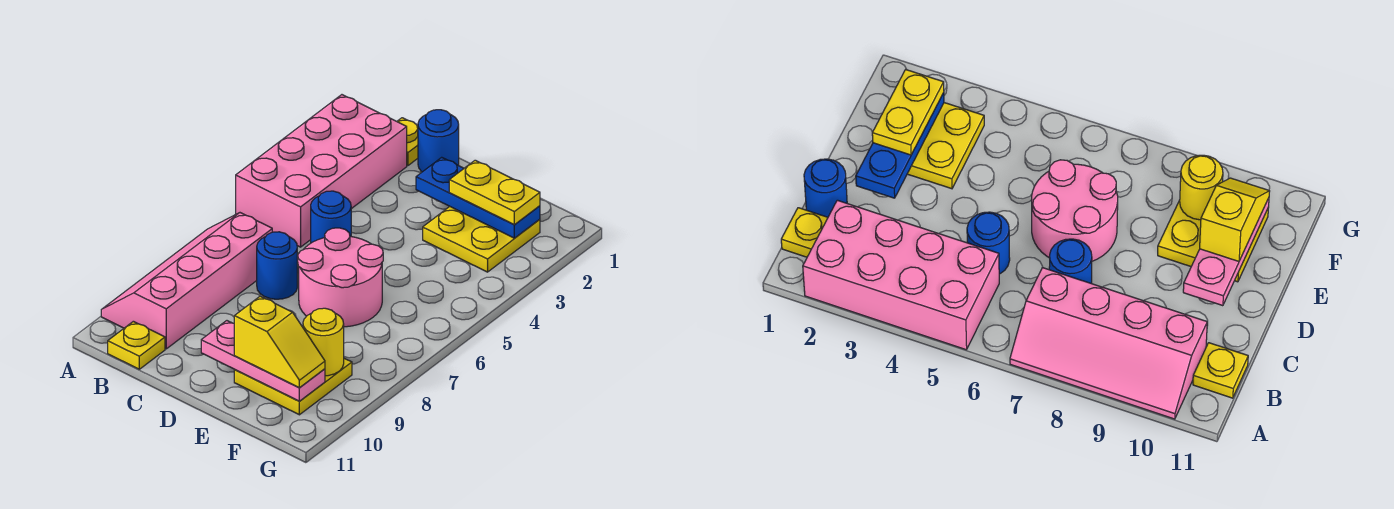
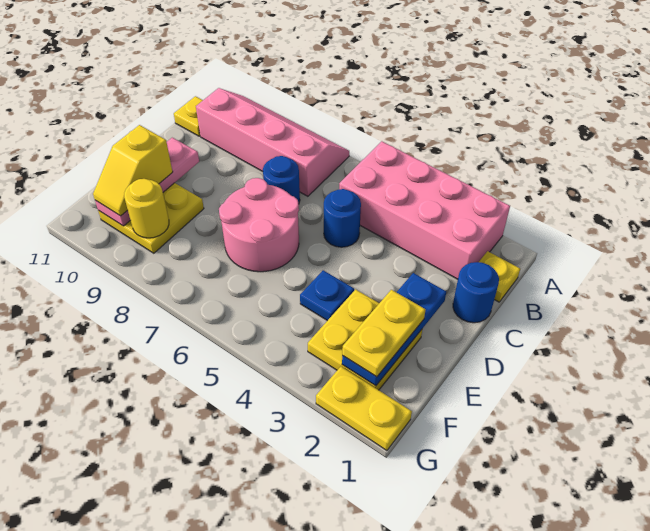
none -> blue plate E4 level 1
none -> yellow plate G1:G2 level 1

